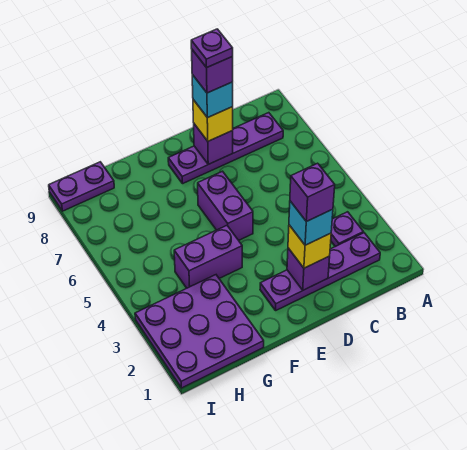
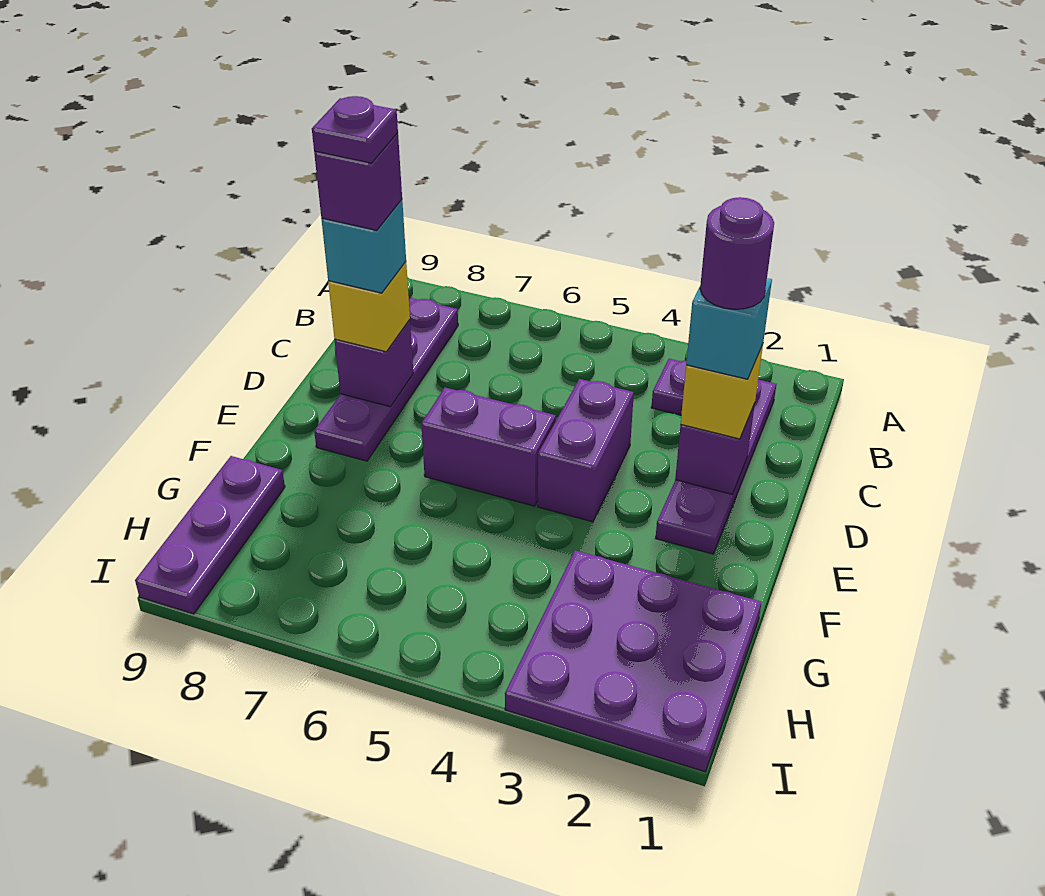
purple brick D2 level 5 -> purple round brick D2 level 5
purple brick F4:G4 level 1 -> purple brick D4:E4 level 1
purple plate H9:I9 level 1 -> purple plate G9:I9 level 1

